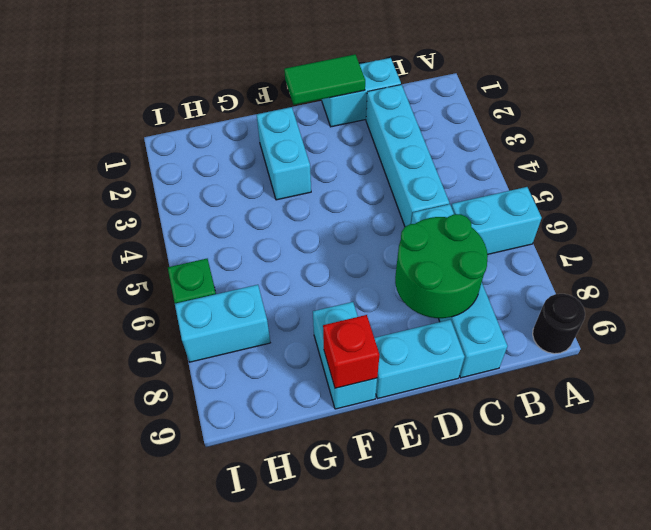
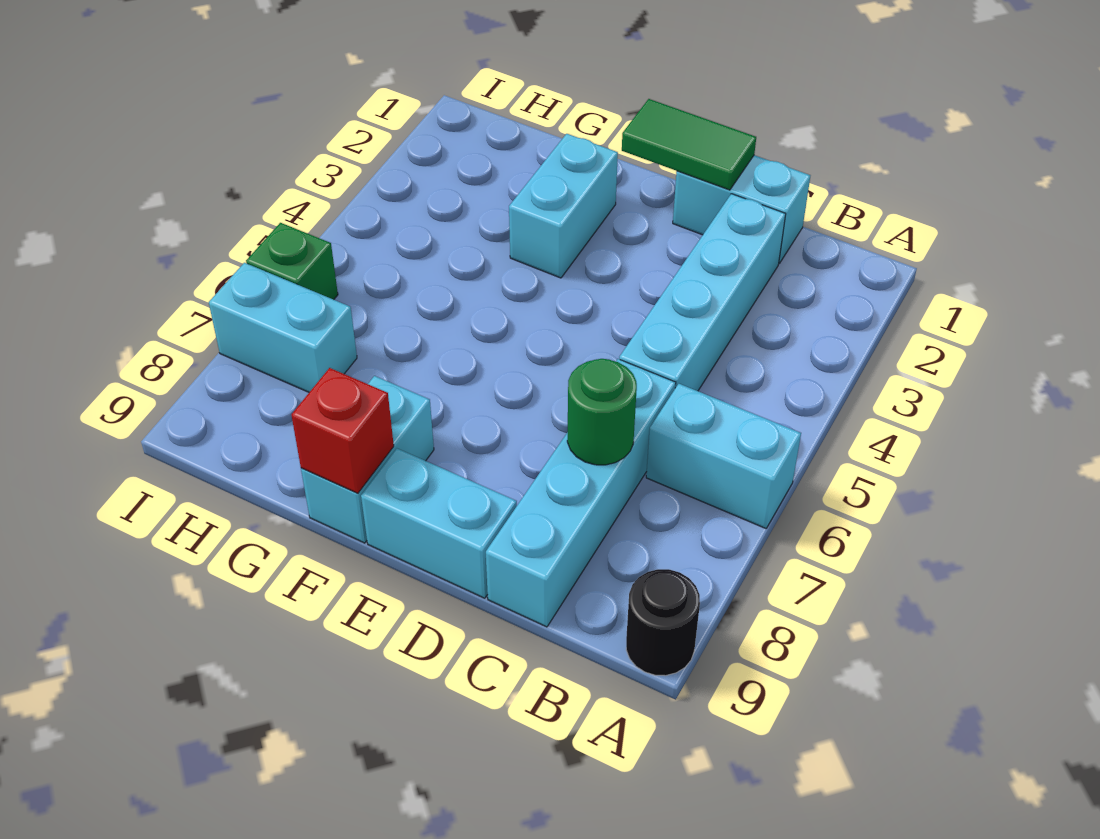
green round brick C7:D8 level 2 -> green round brick C7 level 2

